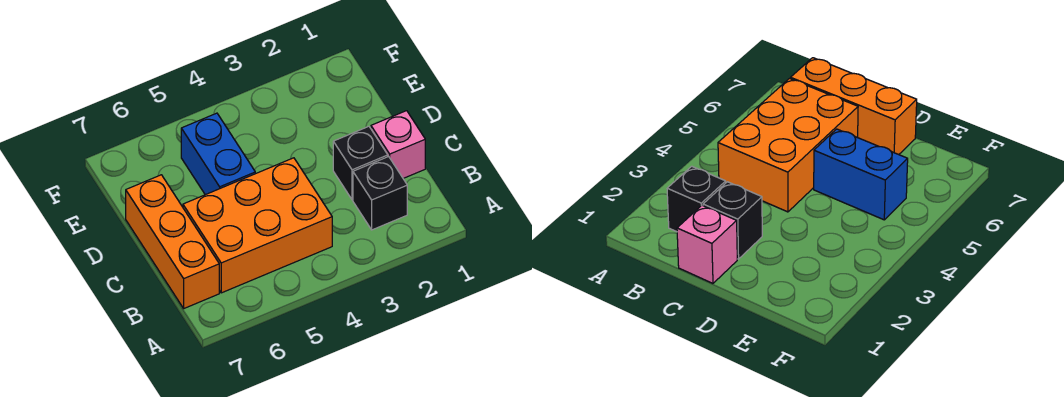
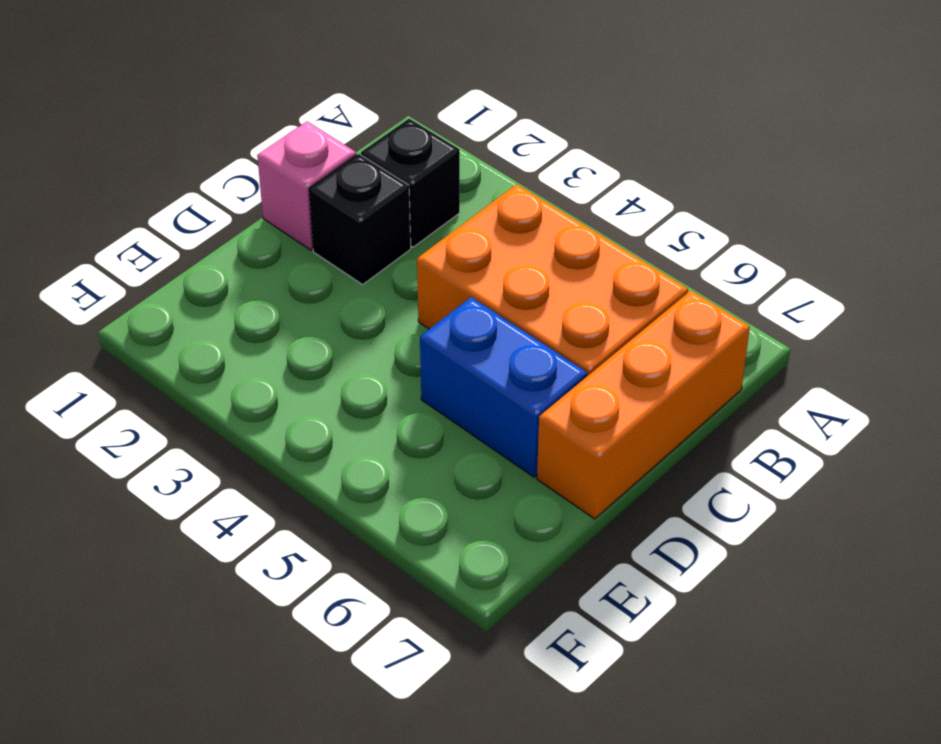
blue brick D5:E5 level 1 -> blue brick D5:D6 level 1

